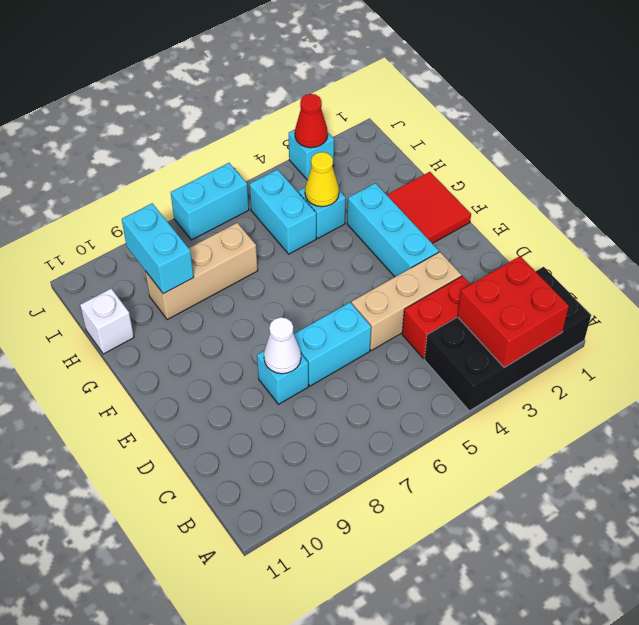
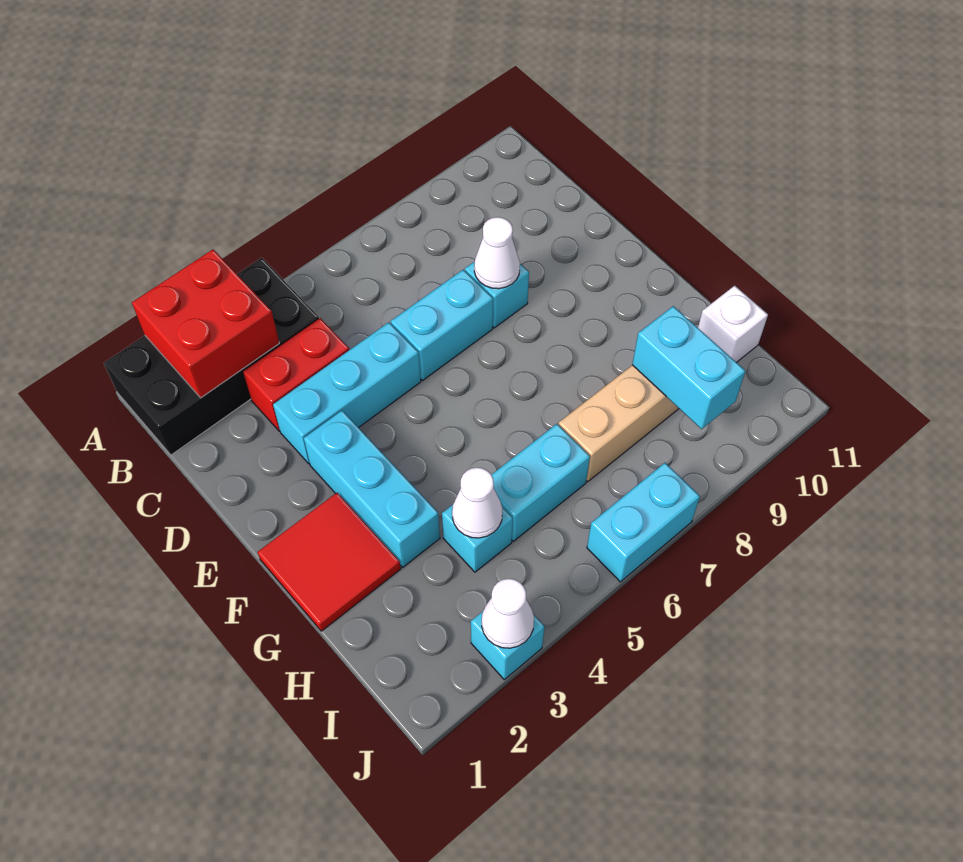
tan brick D3:D5 level 1 -> cyan brick D3:D5 level 1
yellow cone H4 level 2 -> white cone H4 level 2
cyan brick H5:I5 level 1 -> cyan brick H5:H6 level 1
red cone J3 level 2 -> white cone J3 level 2

